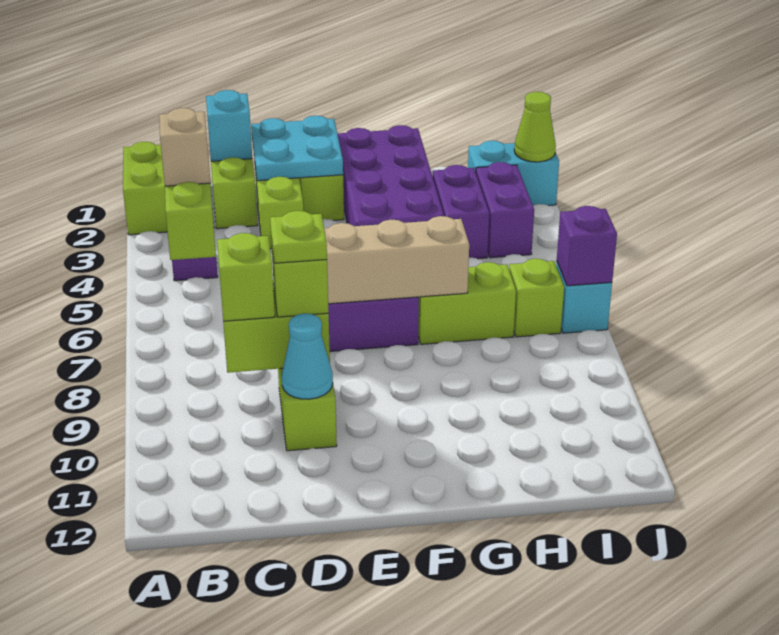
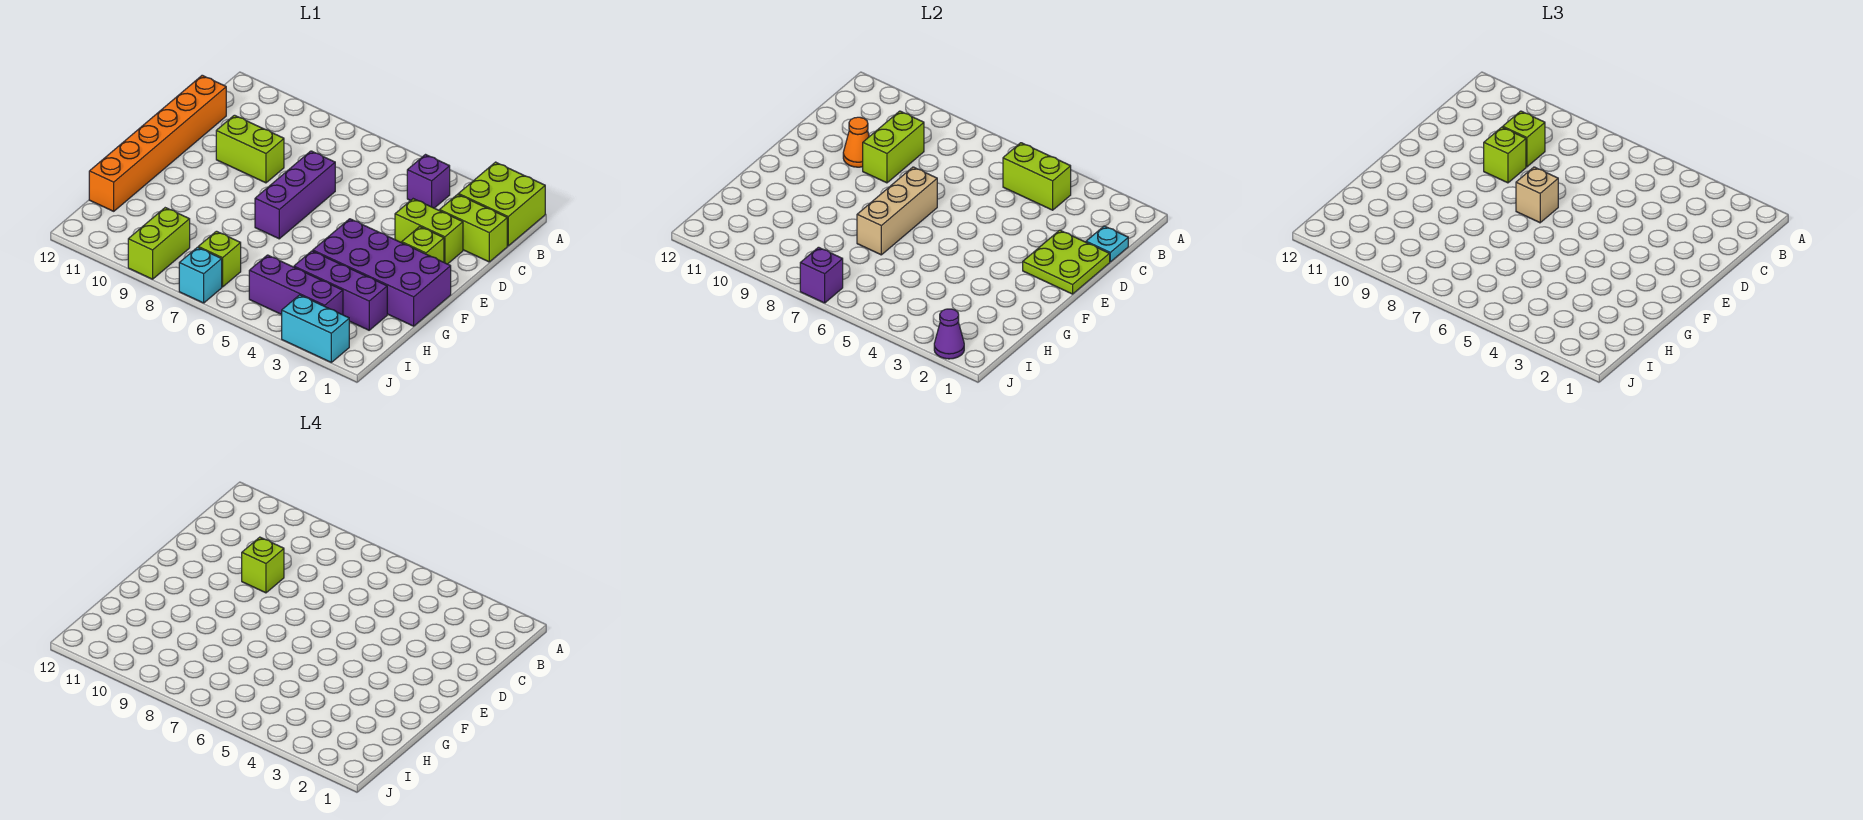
tan brick B4 level 3 -> tan brick E7 level 3
cyan brick C1 level 2 -> cyan plate C1 level 2
none -> orange brick C12:H12 level 1
cyan plate D1:E2 level 2 -> lime plate D1:E2 level 2
lime plate D9 level 4 -> lime brick D9 level 4
cyan cone D10 level 2 -> orange cone D10 level 2
lime brick G7:H7 level 1 -> lime brick I9:J9 level 1
purple brick H3:H4 level 1 -> purple brick H2:H4 level 1
cyan brick I2:J2 level 1 -> cyan brick J2:J3 level 1
purple brick I3:I4 level 1 -> purple brick I3:I5 level 1
lime cone J2 level 2 -> purple cone J2 level 2

